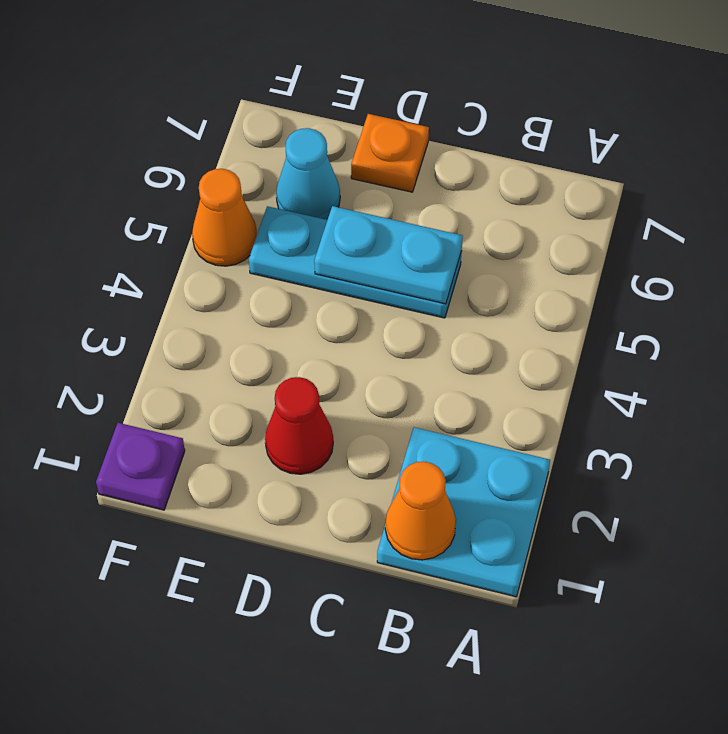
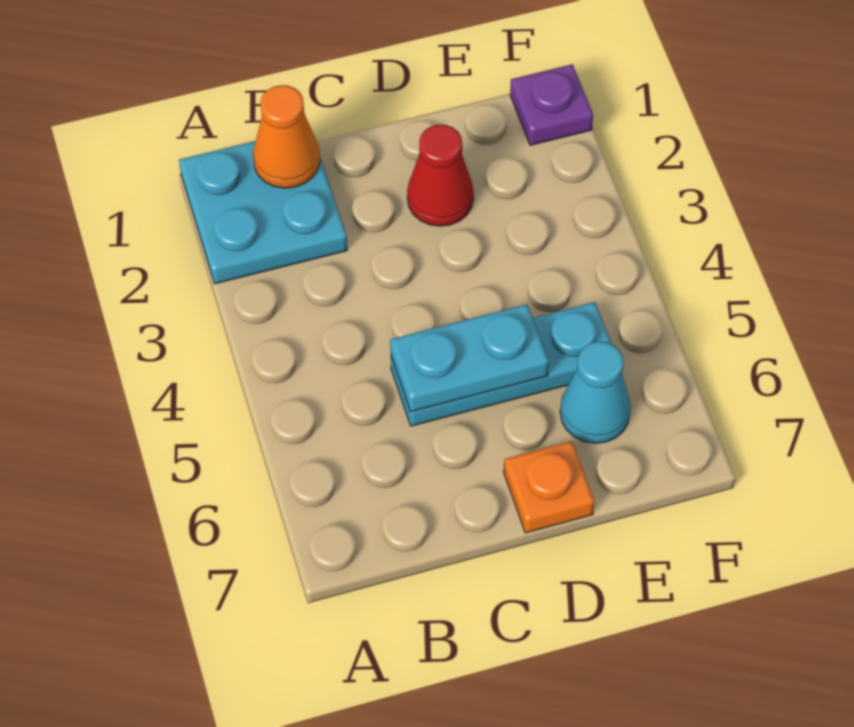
orange cone F5 level 1 -> none

